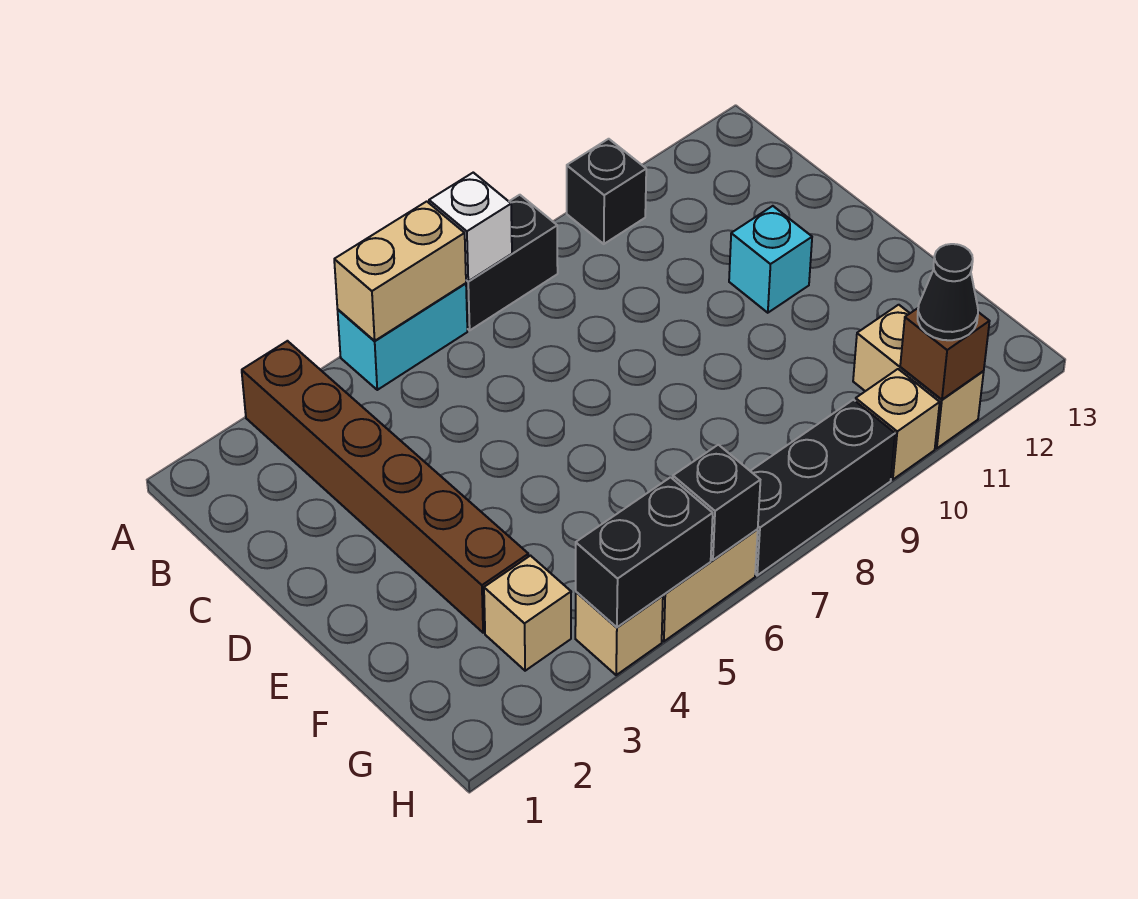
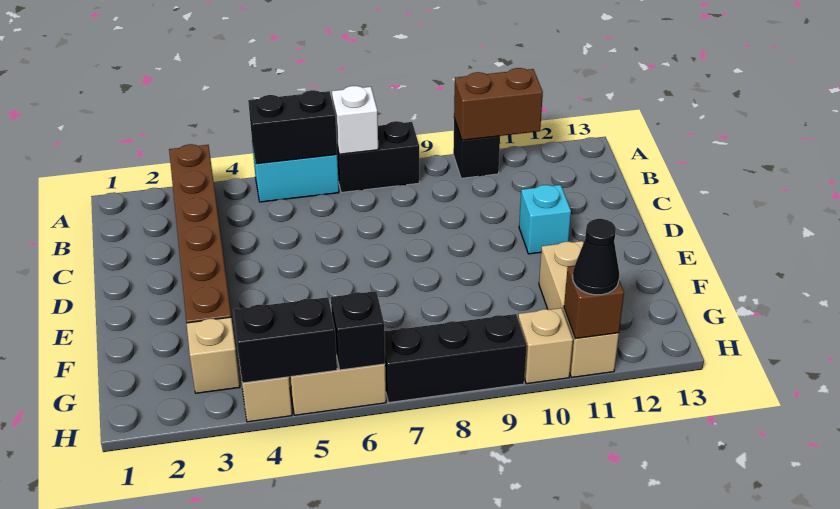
tan brick A5:A6 level 2 -> black brick A5:A6 level 2
none -> brown brick A10:A11 level 2
tan brick G11:H11 level 1 -> tan brick F11:H11 level 1

